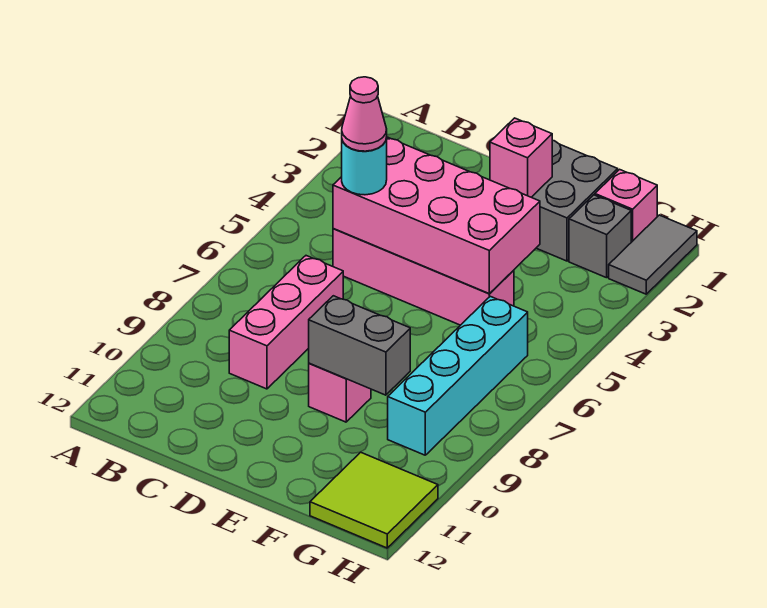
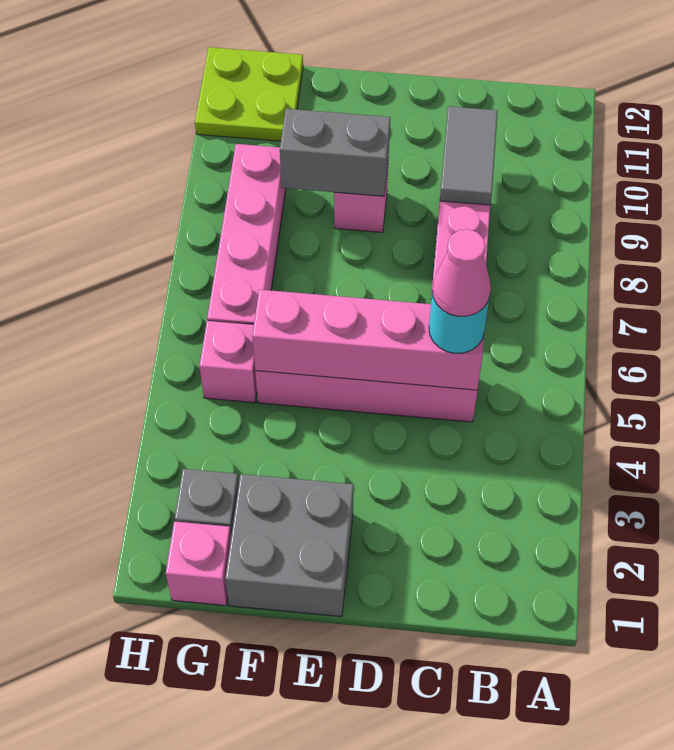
pink brick C4:F5 level 2 -> pink brick C5:F5 level 2
pink brick E2 level 2 -> pink brick G5 level 1
cyan brick G6:G9 level 1 -> pink brick G6:G9 level 1
lime tile G11:H12 level 1 -> lime plate G11:H12 level 1
grey tile H1:H2 level 1 -> grey tile C9:C10 level 2

